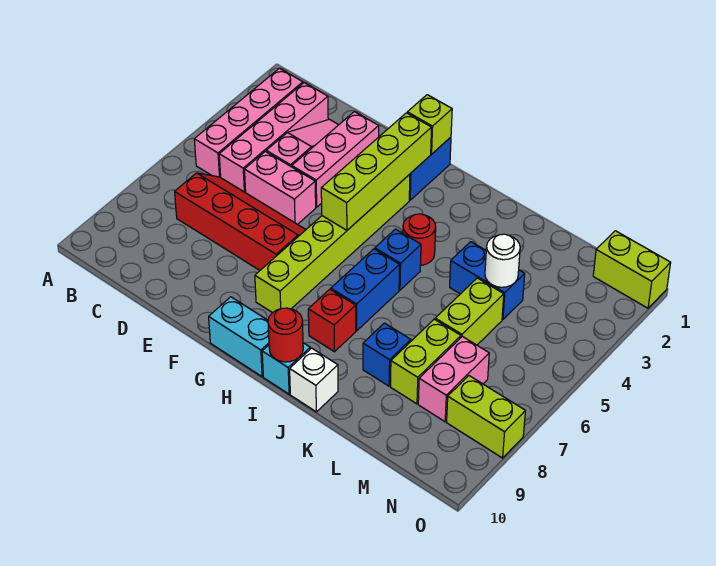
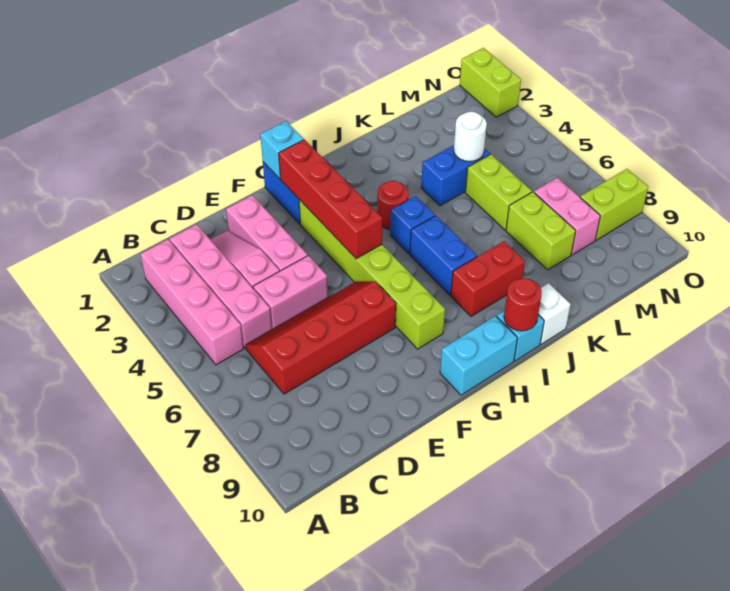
lime brick G1 level 2 -> cyan brick G1 level 2
lime brick G2:G5 level 2 -> red brick G2:G5 level 2
red brick I8 level 1 -> red brick I8:J8 level 1
blue brick K8 level 1 -> none
lime brick N1:O1 level 1 -> lime brick O1:O2 level 1

